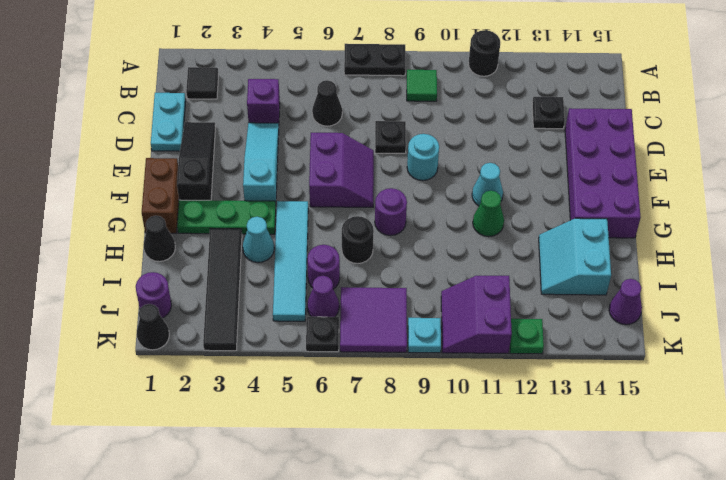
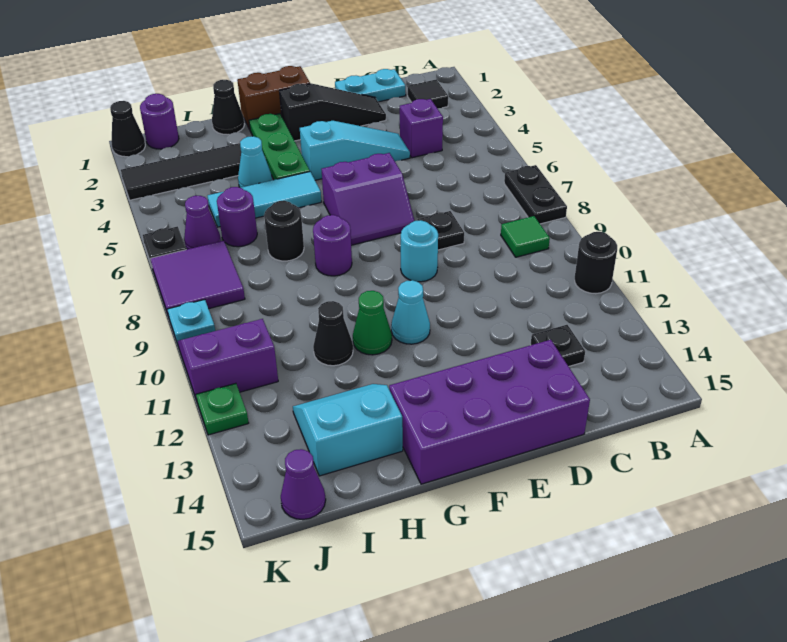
black cone C6 level 1 -> black cone H11 level 1
cyan tile G5:J5 level 1 -> cyan tile G5:I5 level 1

